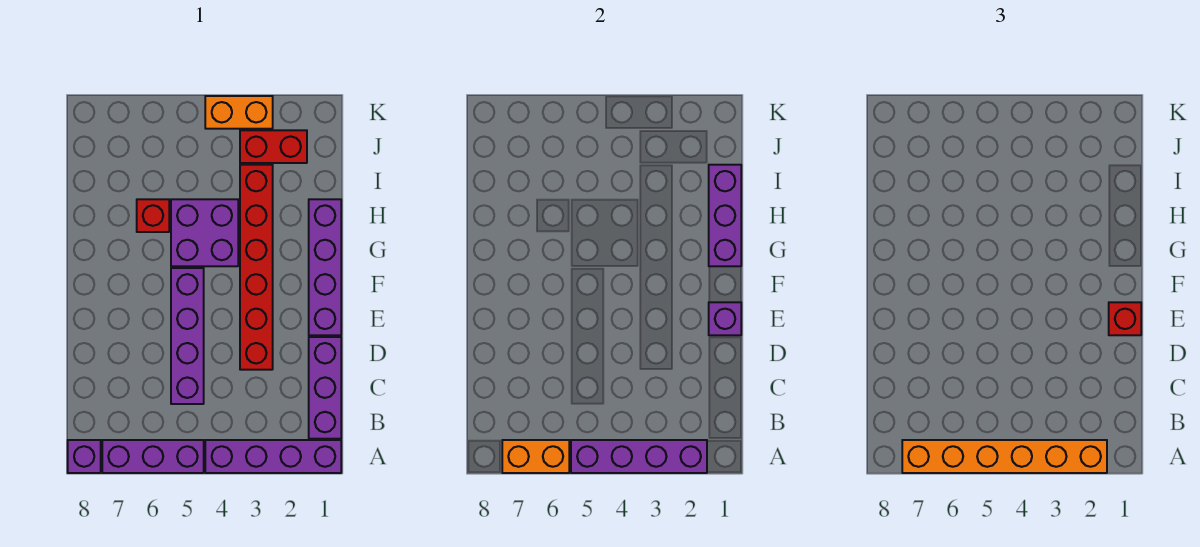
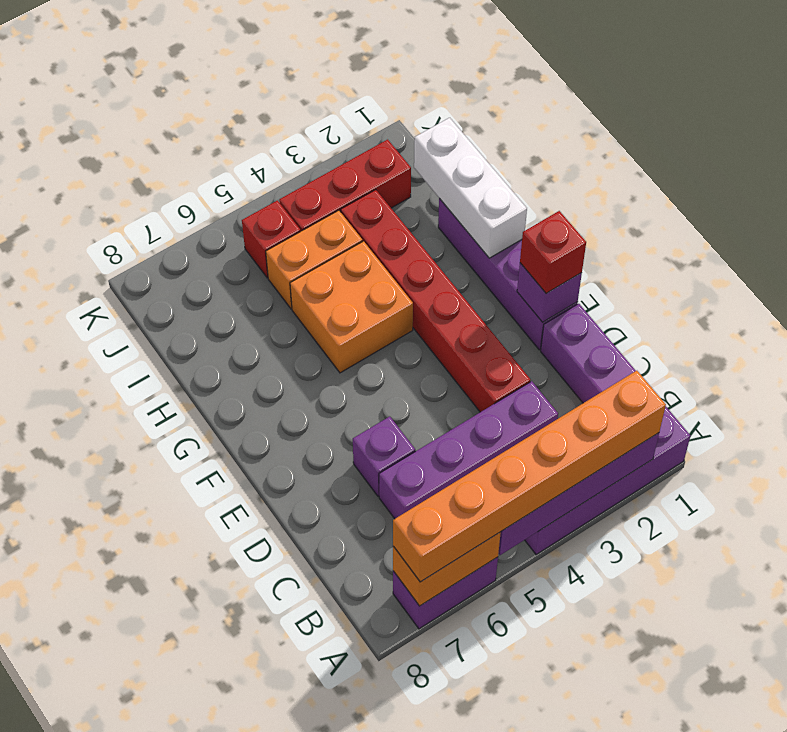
purple brick A5:A7 level 1 -> purple brick A6:A7 level 1
purple brick A8 level 1 -> purple brick D6 level 1
purple brick C5:F5 level 1 -> purple brick C3:C6 level 1
purple brick G1:I1 level 2 -> white brick G1:I1 level 2
purple brick G4:H5 level 1 -> orange brick G4:H5 level 1
red brick H6 level 1 -> red brick J5 level 1
red brick J2:J3 level 1 -> red brick J2:J4 level 1
orange brick K3:K4 level 1 -> orange brick I4:I5 level 1

